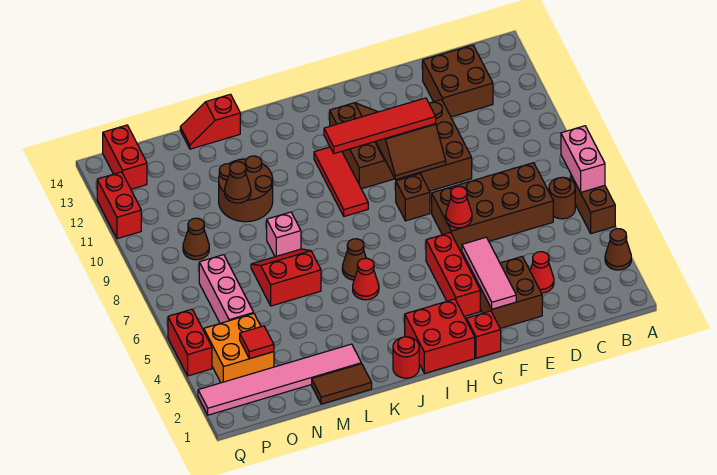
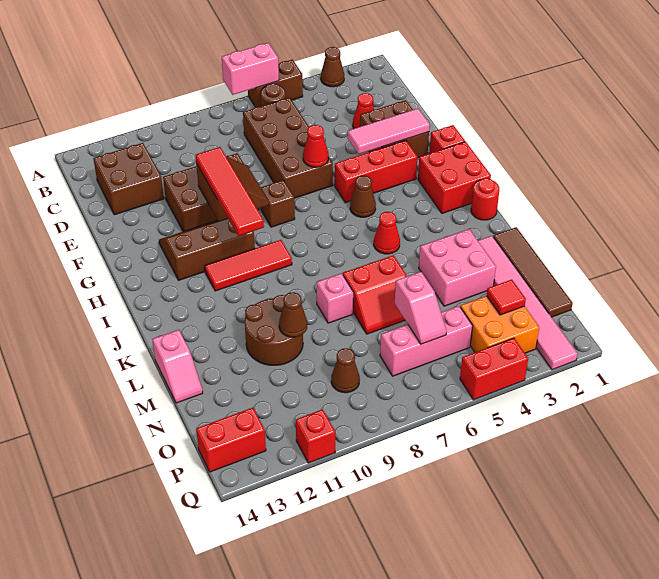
brown cone J6 level 1 -> brown cone H5 level 1
brown tile L1:M1 level 1 -> brown tile L1:O1 level 1
none -> pink brick L3:M4 level 1
red slope L6:M7 level 1 top 6 -> red slope L6:M7 level 1 top L
red slope L14:M14 level 1 top L -> pink slope L14:M14 level 1 top L
none -> pink slope N6:O6 level 2 top N
red brick Q11:Q12 level 1 -> red brick Q11 level 1

